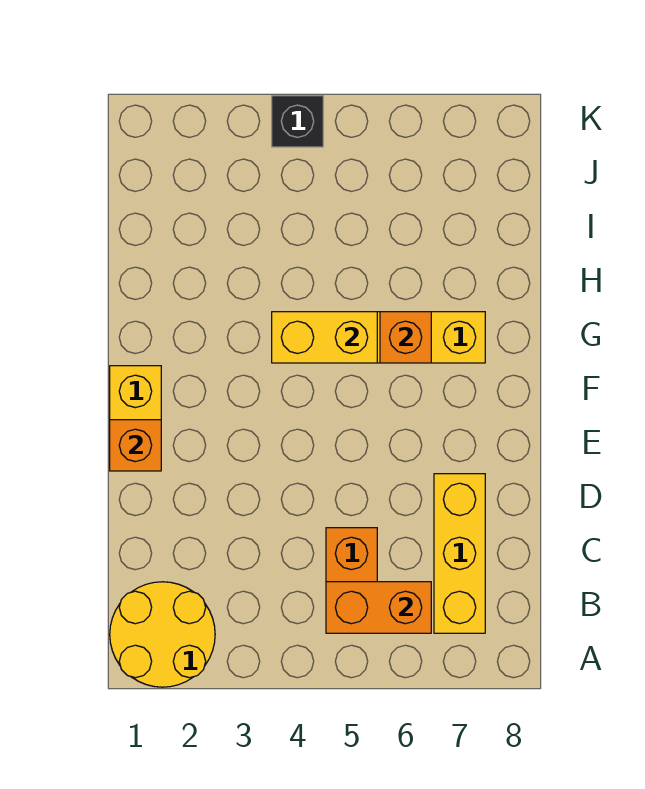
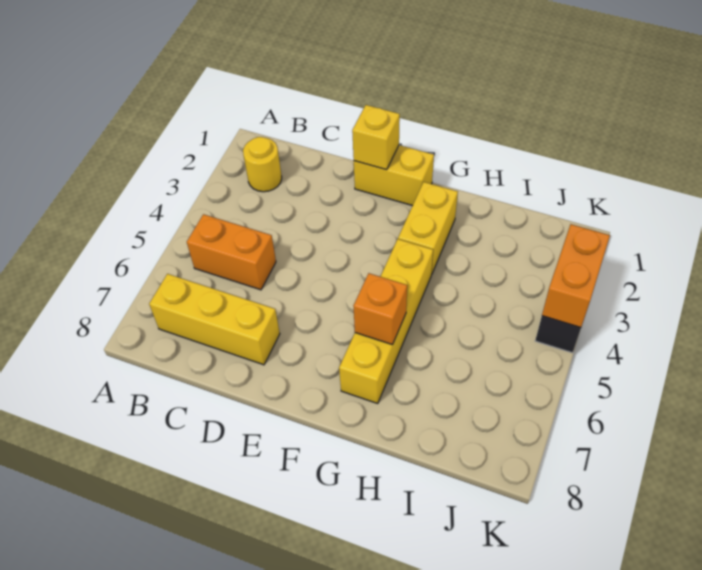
yellow round brick A1:B2 level 1 -> yellow round brick B2 level 1
orange brick B5:B6 level 2 -> orange brick K3:K4 level 2
orange brick E1 level 2 -> yellow brick E1 level 2
yellow brick G4:G5 level 2 -> yellow brick G2:G3 level 1

